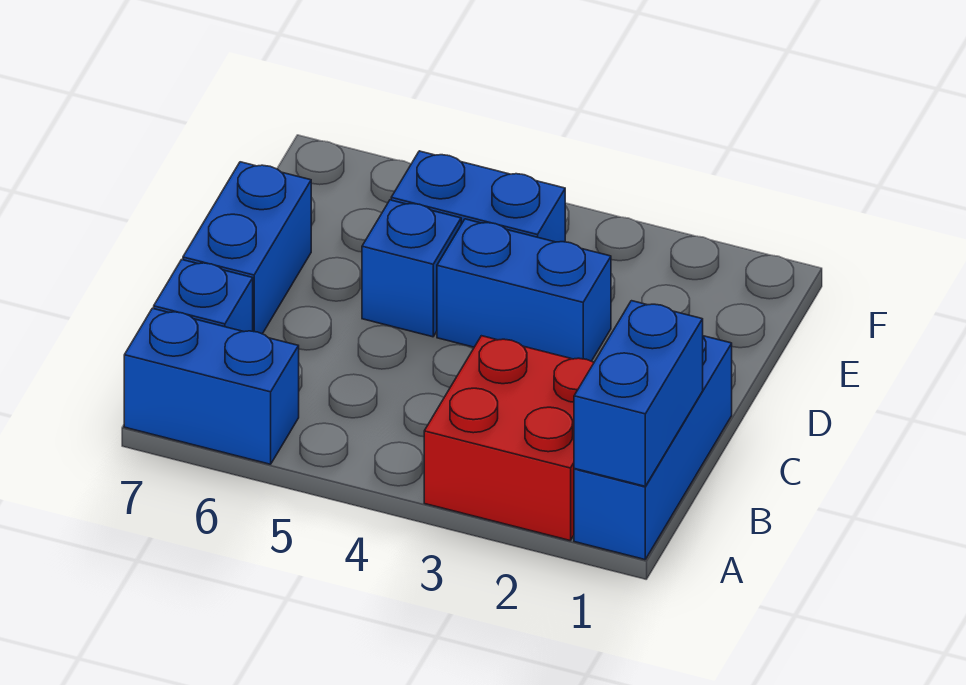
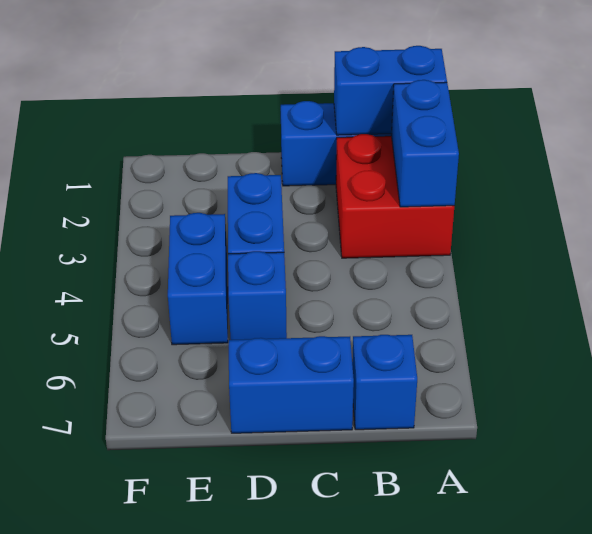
blue brick A6:A7 level 1 -> blue brick A2:A3 level 2

